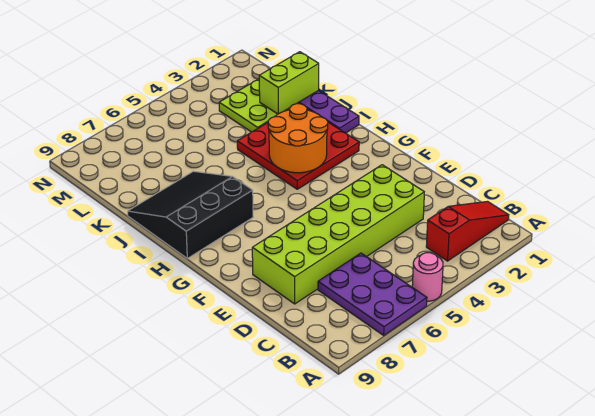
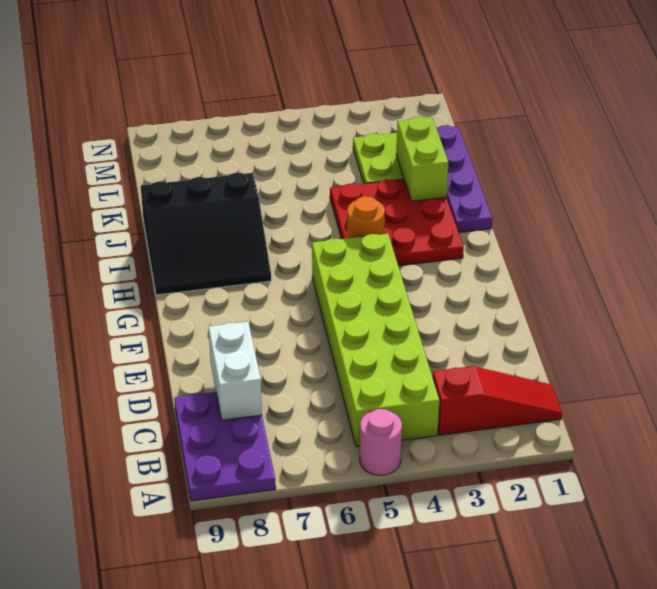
purple plate A6:C7 level 1 -> purple plate A8:C9 level 1
none -> white brick C8:D8 level 2
lime brick D3:E8 level 1 -> lime brick B4:G5 level 1
orange round brick H3:I4 level 2 -> orange round brick H4 level 2
black slope H7:J9 level 1 top H -> black slope H7:J9 level 1 top J
lime brick K1:K2 level 2 -> lime brick J2:K2 level 2

